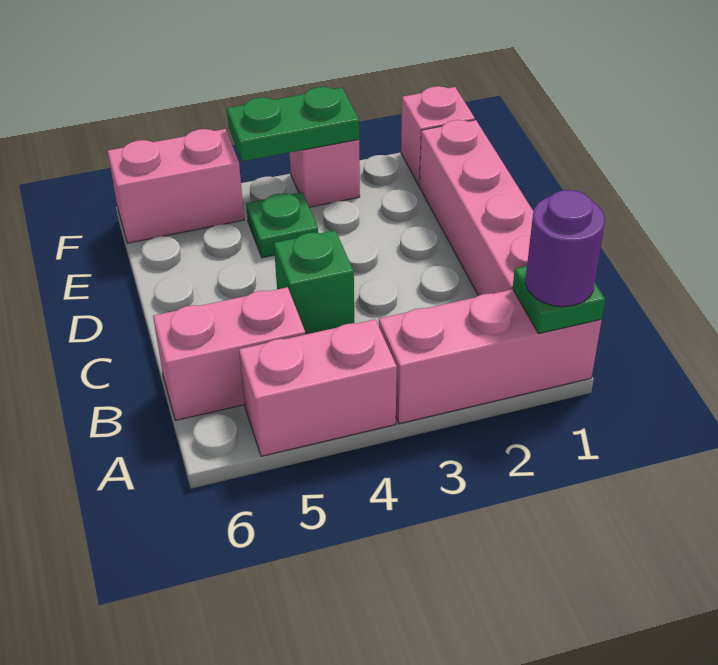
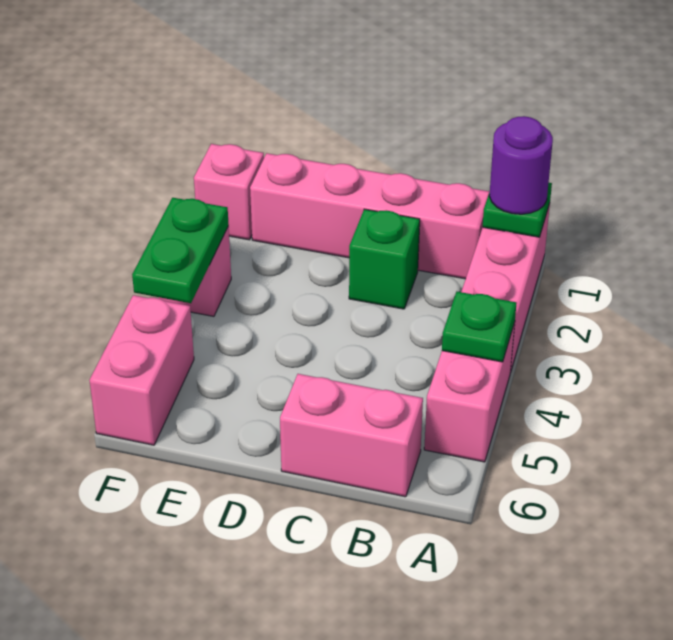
pink brick B5:B6 level 1 -> pink brick B6:C6 level 1
green brick C4 level 1 -> green brick C2 level 1
green plate E4 level 1 -> green plate A4 level 2

